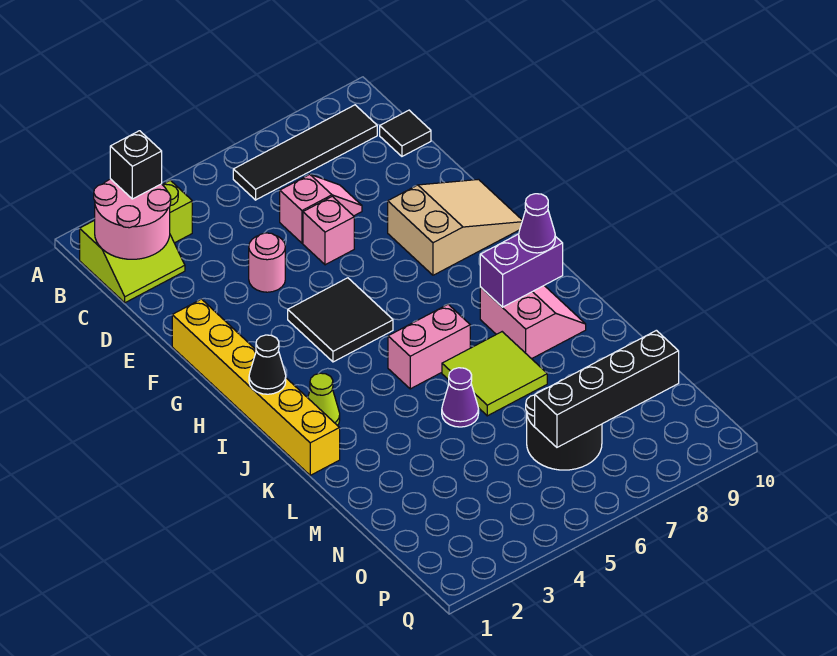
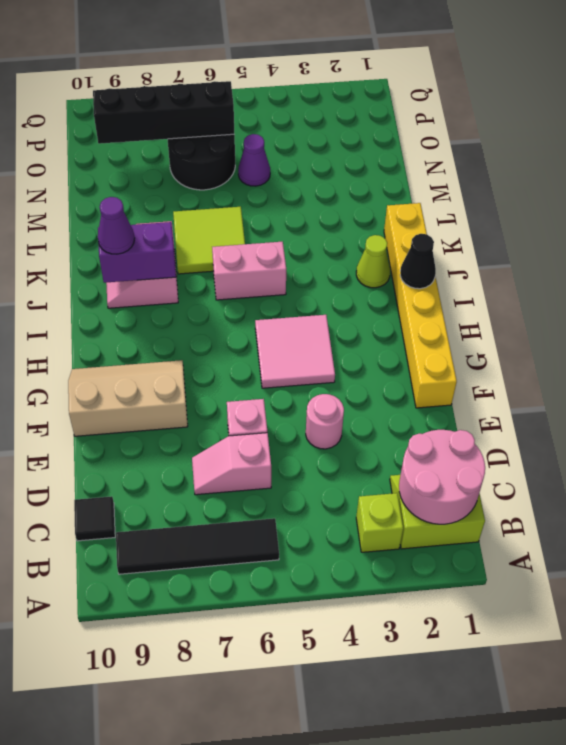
black brick B2 level 3 -> none
tan slope F8:G10 level 1 top 8 -> tan slope F8:G10 level 1 top F
black tile G4:H5 level 1 -> pink tile G4:H5 level 1
purple cone L5 level 1 -> purple cone N5 level 1

